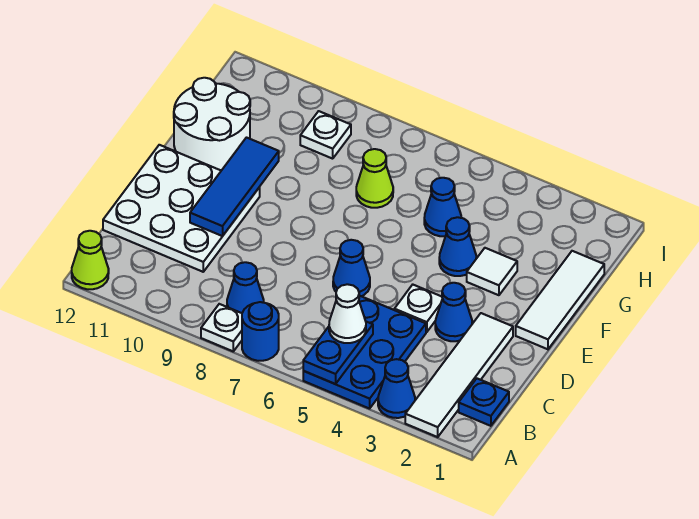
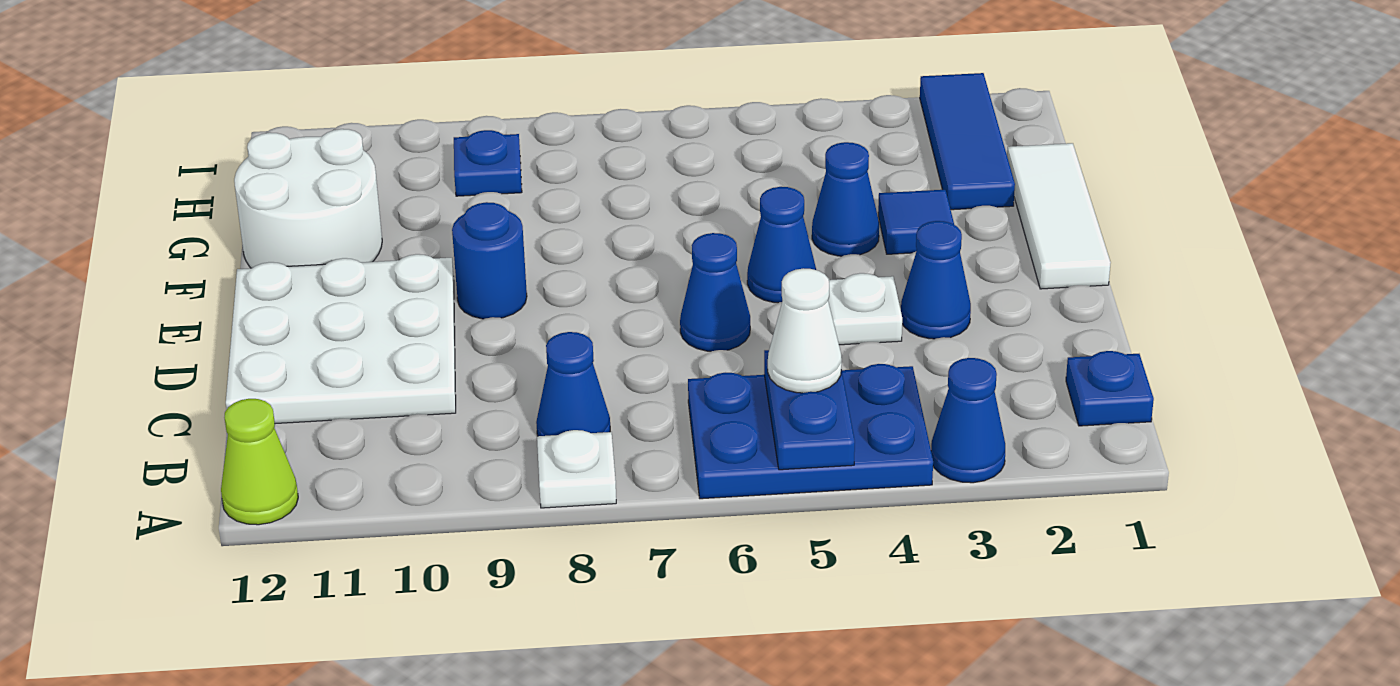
white tile A2:D2 level 1 -> none
blue plate A4:C5 level 1 -> blue plate A4:B6 level 1
blue round brick A7 level 1 -> blue round brick E9 level 1
blue tile D10:F10 level 2 -> blue tile G2:I2 level 1
white tile F3 level 1 -> blue tile F3 level 1
blue cone G5 level 1 -> blue cone E5 level 1
lime cone G7 level 1 -> none
white plate H9 level 1 -> blue plate H9 level 1

